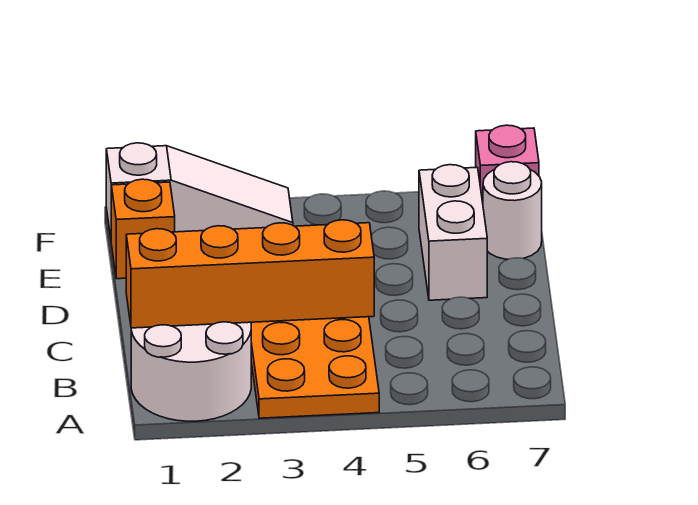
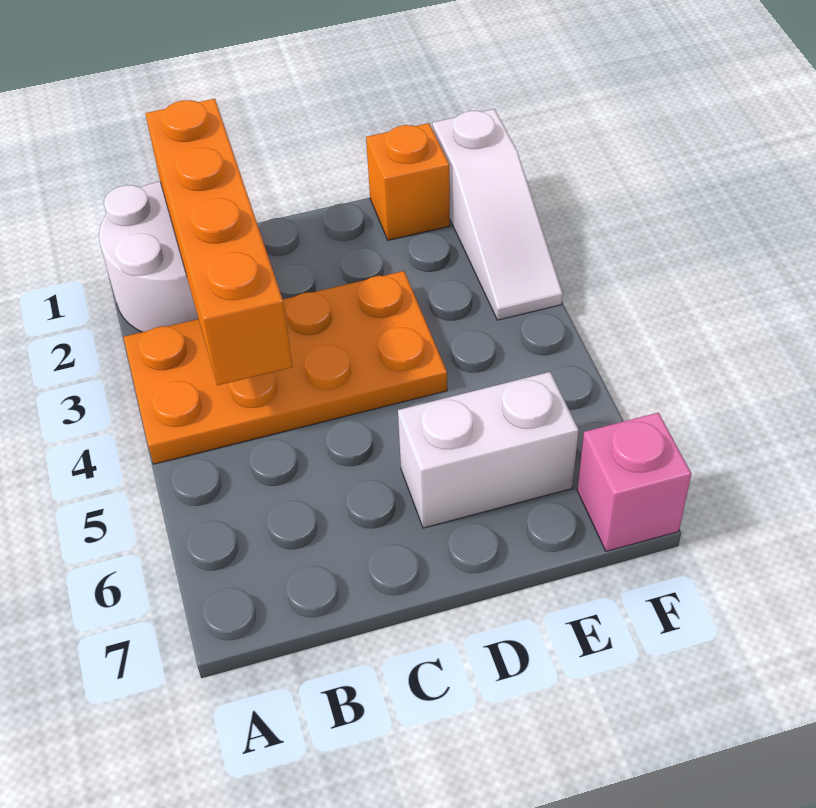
white round brick E7 level 1 -> none

